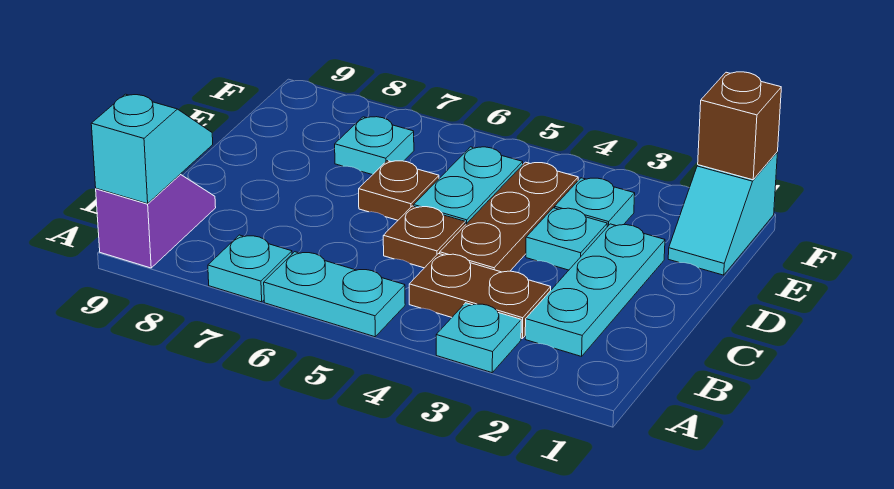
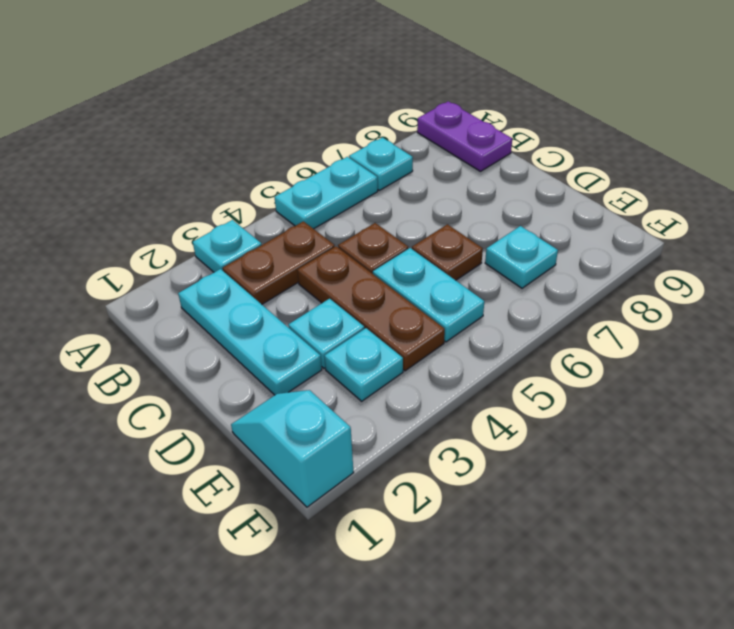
purple slope A9:B9 level 1 top A -> purple plate A9:B9 level 1
cyan slope A9:B9 level 2 top A -> none
brown brick F1 level 2 -> none

